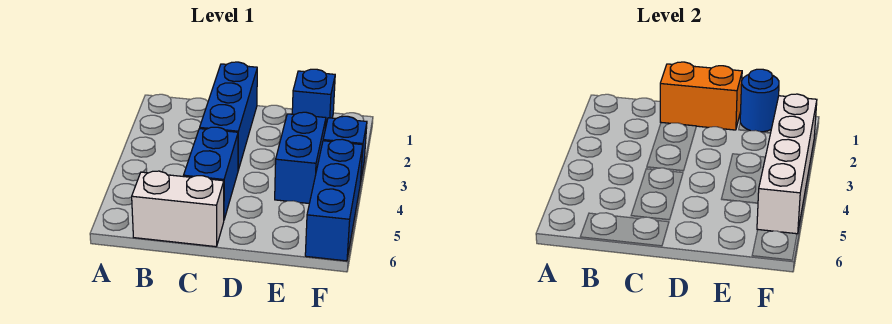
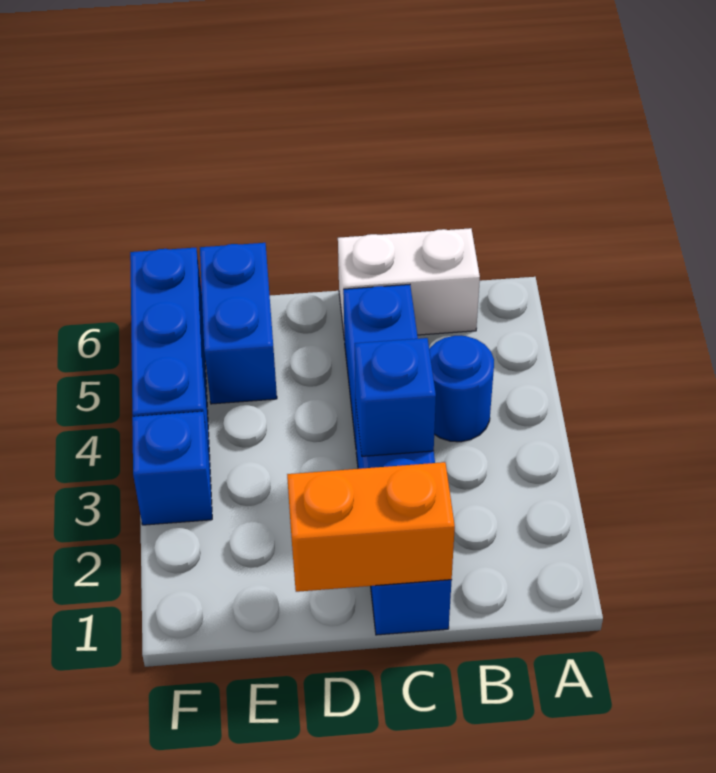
blue brick E1 level 1 -> blue brick C3 level 2
blue round brick E1 level 2 -> blue round brick B4 level 1
blue brick E3:E4 level 1 -> blue brick E5:E6 level 1
white brick F2:F5 level 2 -> none

